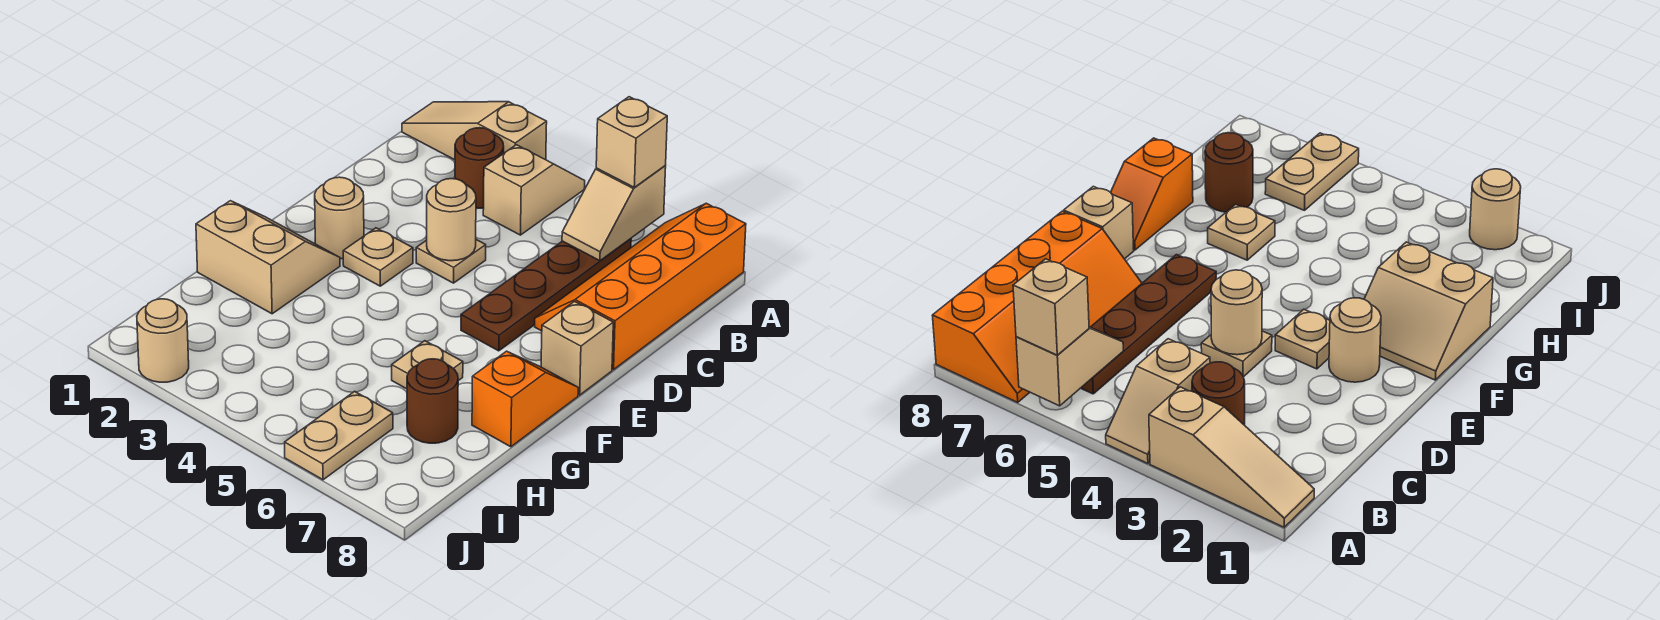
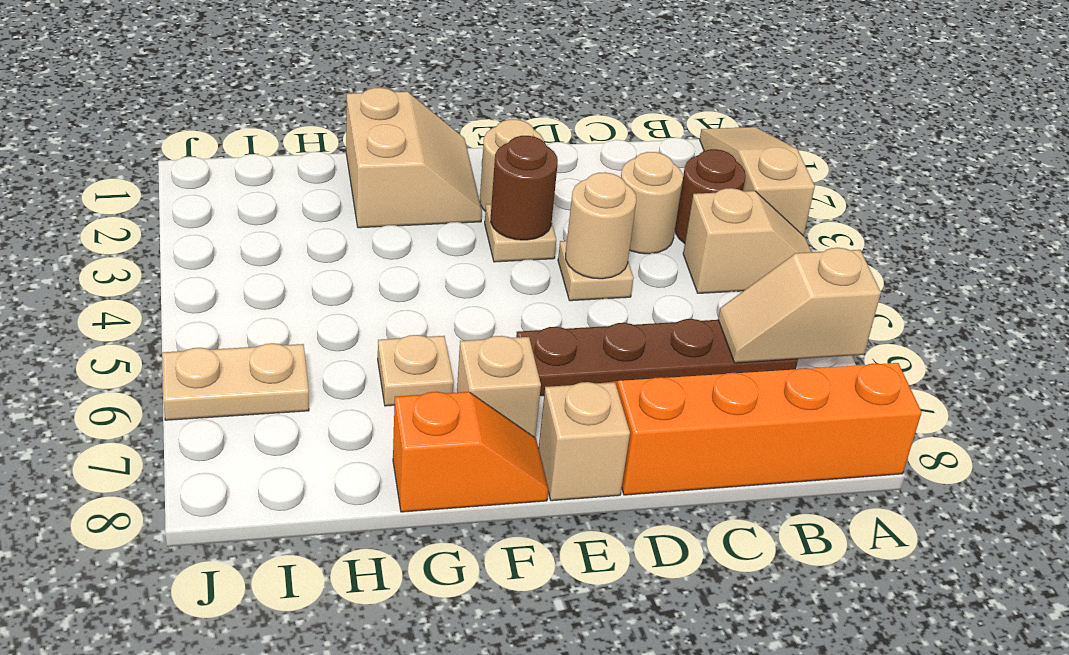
tan brick A6 level 3 -> tan brick F7 level 1
brown round brick H7 level 1 -> brown round brick E3 level 2
tan round brick J2 level 1 -> tan round brick C3 level 1

